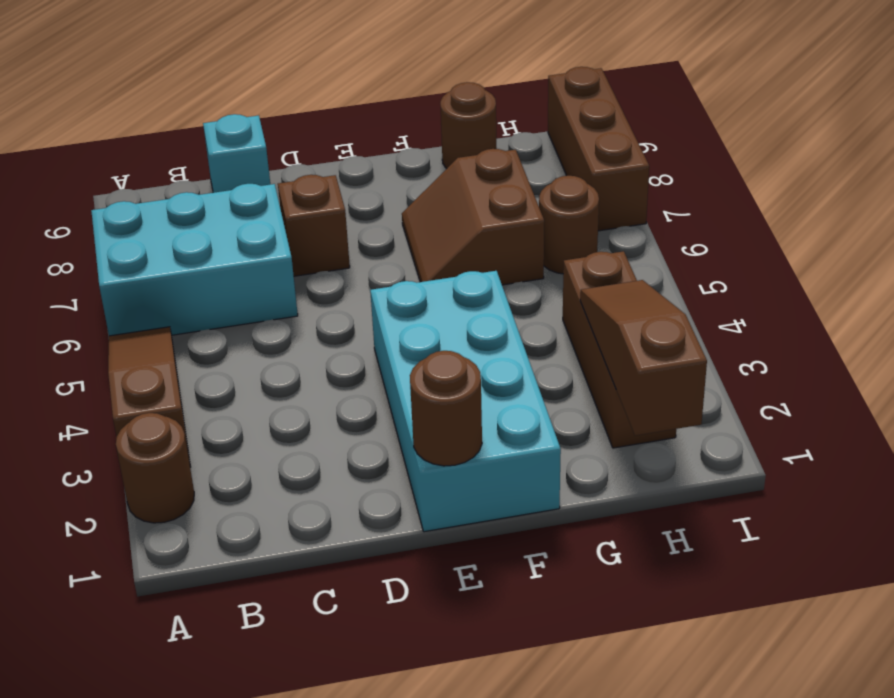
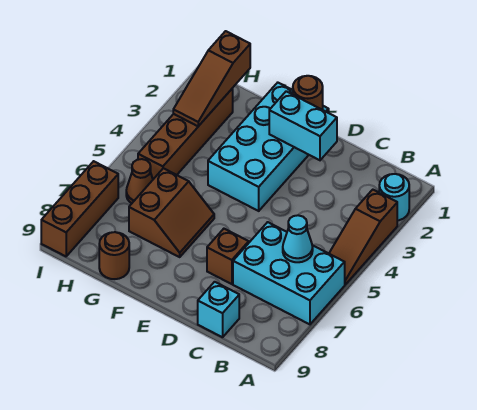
brown round brick A2 level 1 -> cyan round brick A2 level 1
none -> cyan cone B6 level 2
none -> cyan brick D2:E2 level 2
brown brick H2:H4 level 1 -> brown brick H2:H5 level 1
brown round brick H6 level 1 -> brown cone H6 level 1

